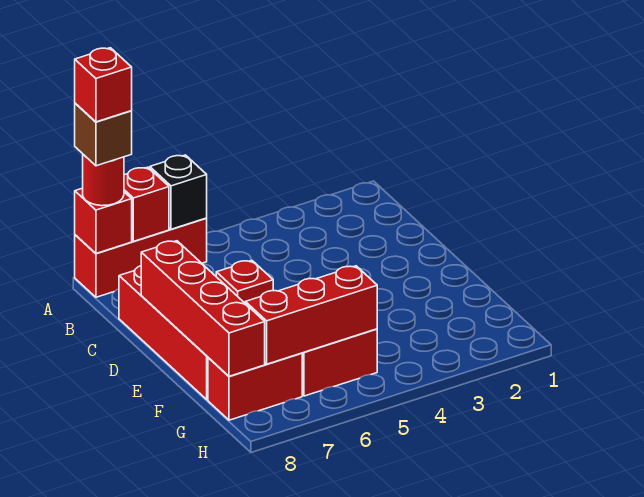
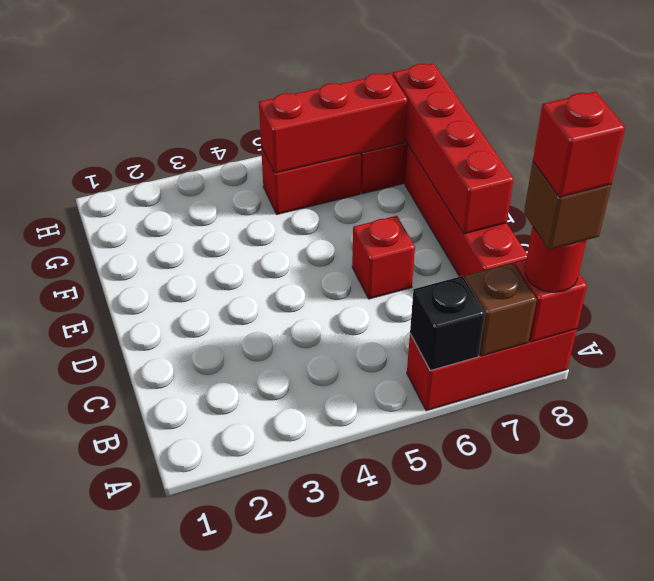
red brick A7 level 2 -> brown brick A7 level 2

